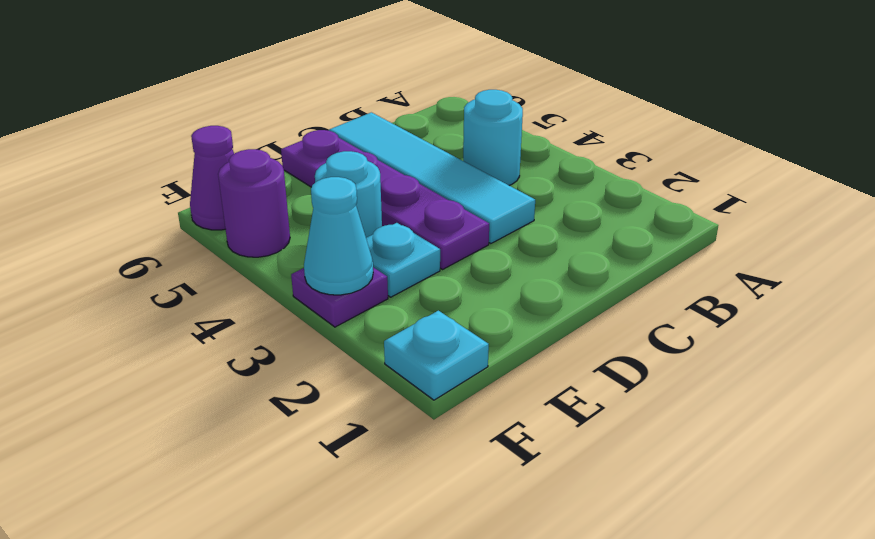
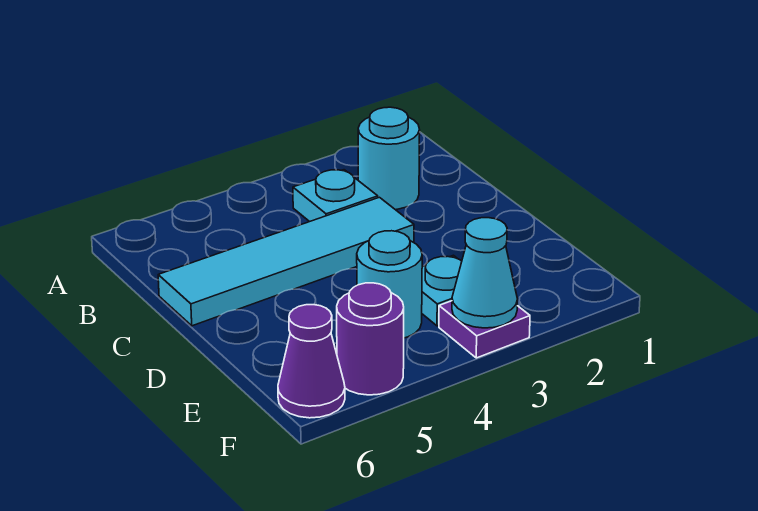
cyan round brick B4 level 1 -> cyan round brick B2 level 1
purple plate D3:D6 level 1 -> none
cyan plate F1 level 1 -> cyan plate B3 level 1

